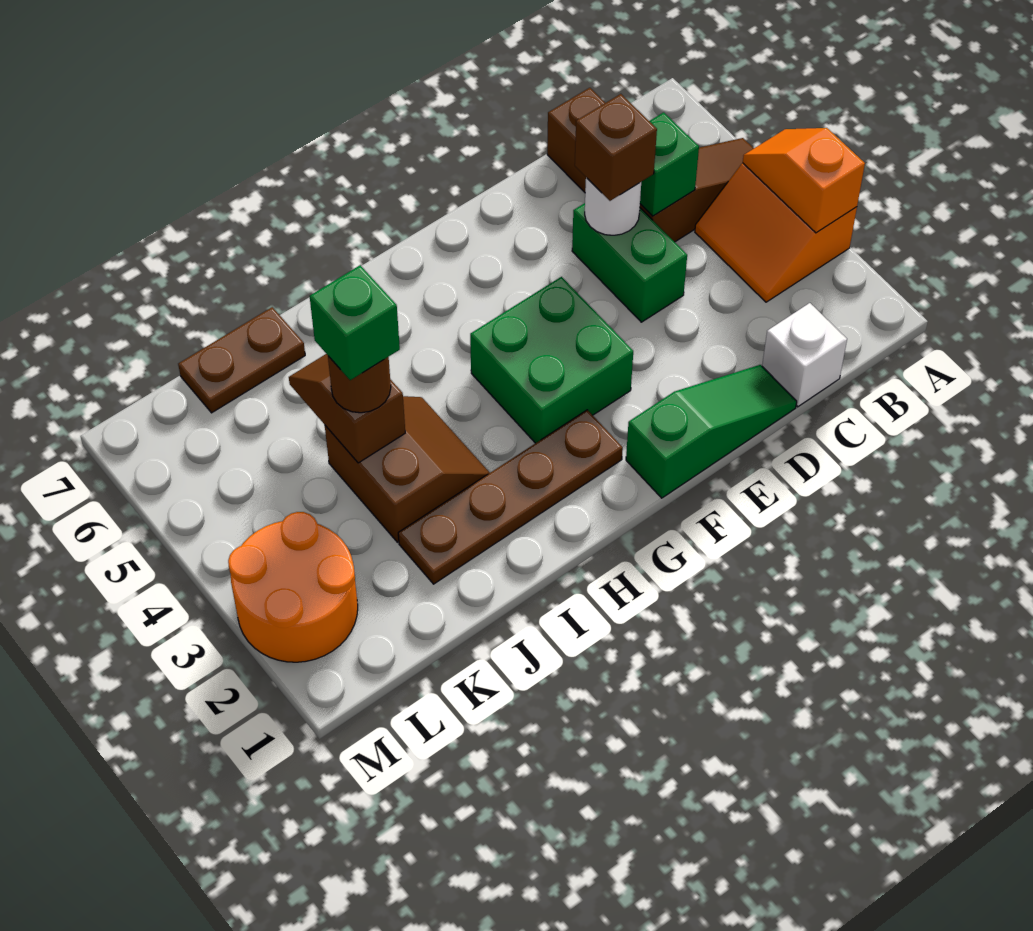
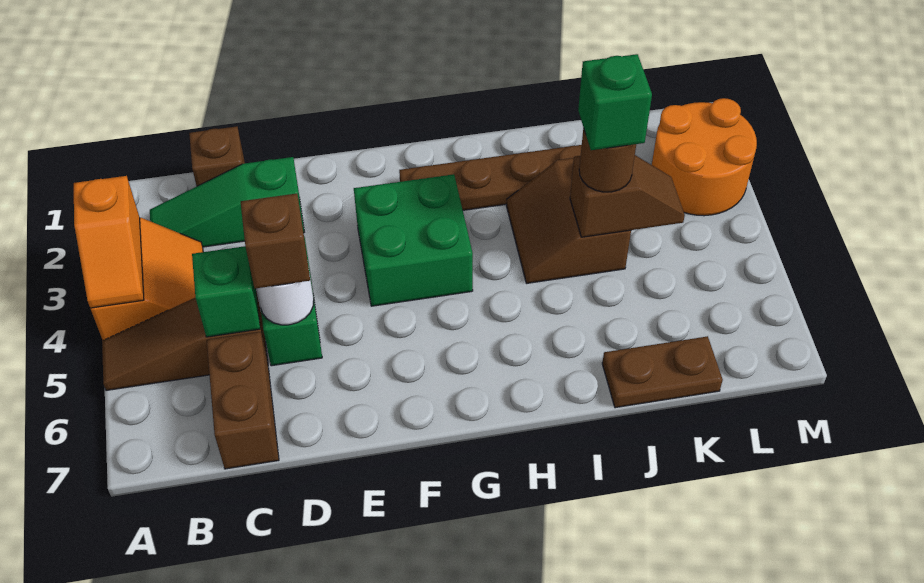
white brick C1 level 1 -> brown brick C1 level 1
green slope D1:F1 level 1 top F -> green slope B2:D2 level 1 top D
brown slope J4:J5 level 2 top 4 -> brown slope J4:K4 level 2 top J

